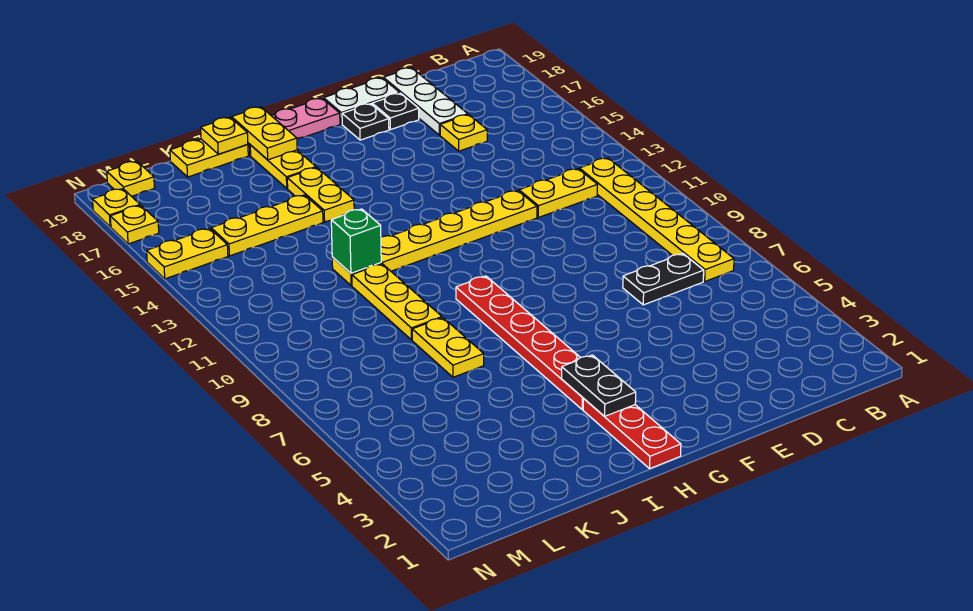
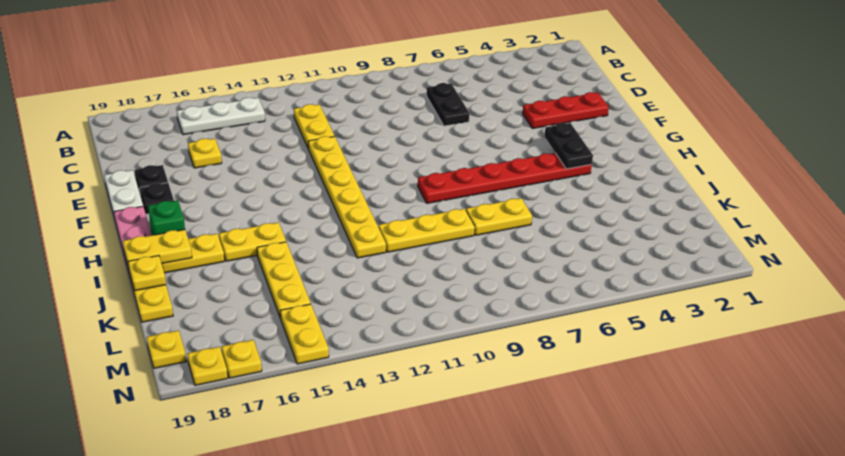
yellow plate B7:B12 level 1 -> none
white plate D17:D19 level 1 -> white plate B14:B16 level 1
red plate H1:H3 level 1 -> red plate E2:E4 level 1
black plate H3:H4 level 2 -> black plate G4:H4 level 2
green brick J12 level 2 -> green brick H18 level 1

